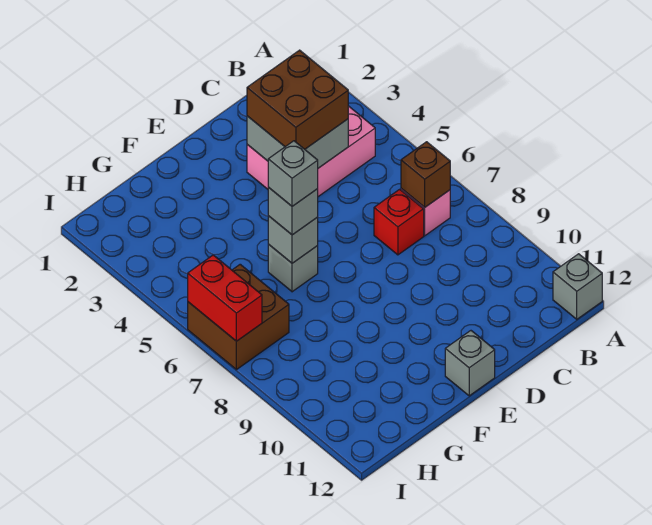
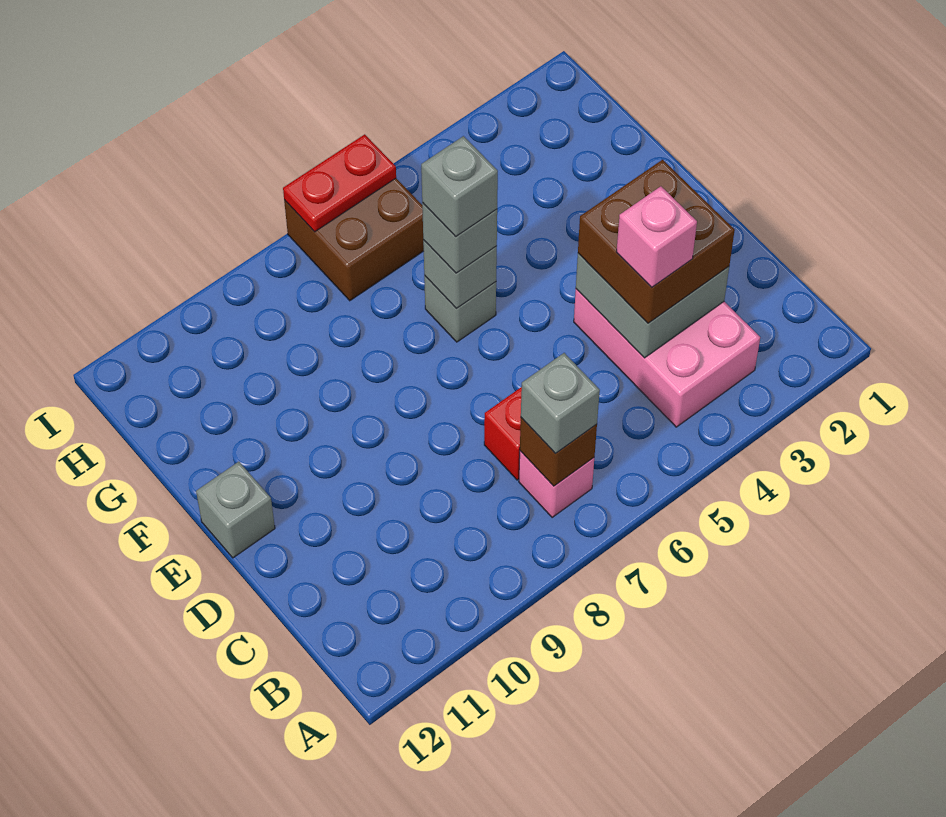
grey brick A12 level 1 -> grey brick B7 level 3
none -> pink brick C4 level 4
red brick I6:I7 level 2 -> red plate I6:I7 level 2

